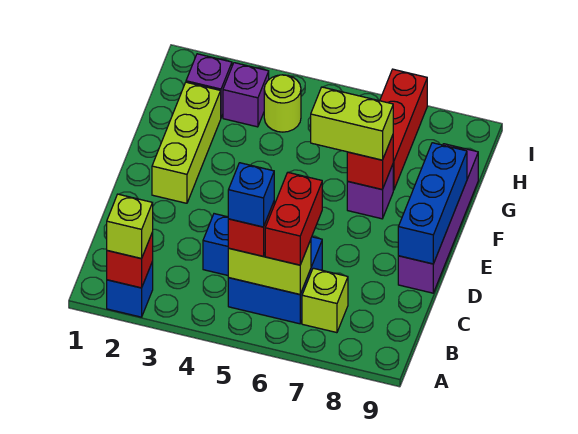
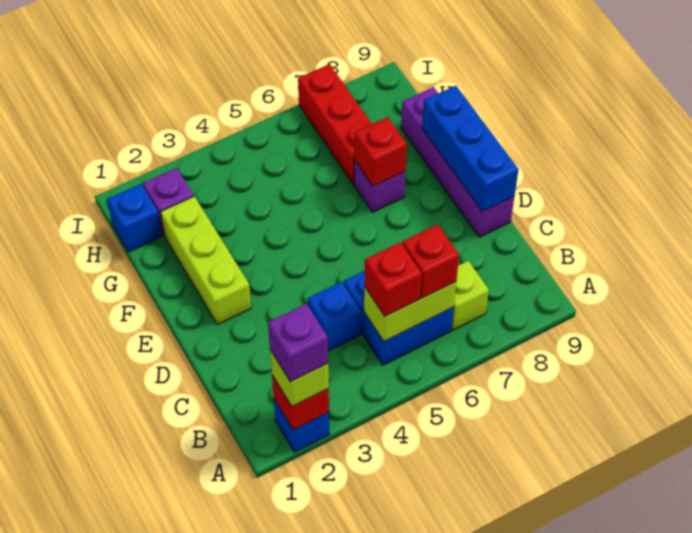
blue brick B5 level 4 -> blue brick H1 level 1
red brick B6:C6 level 3 -> red brick B6 level 3
lime brick F6:F7 level 3 -> none
purple brick H3 level 1 -> purple brick A2 level 4
lime round brick H4 level 1 -> none

